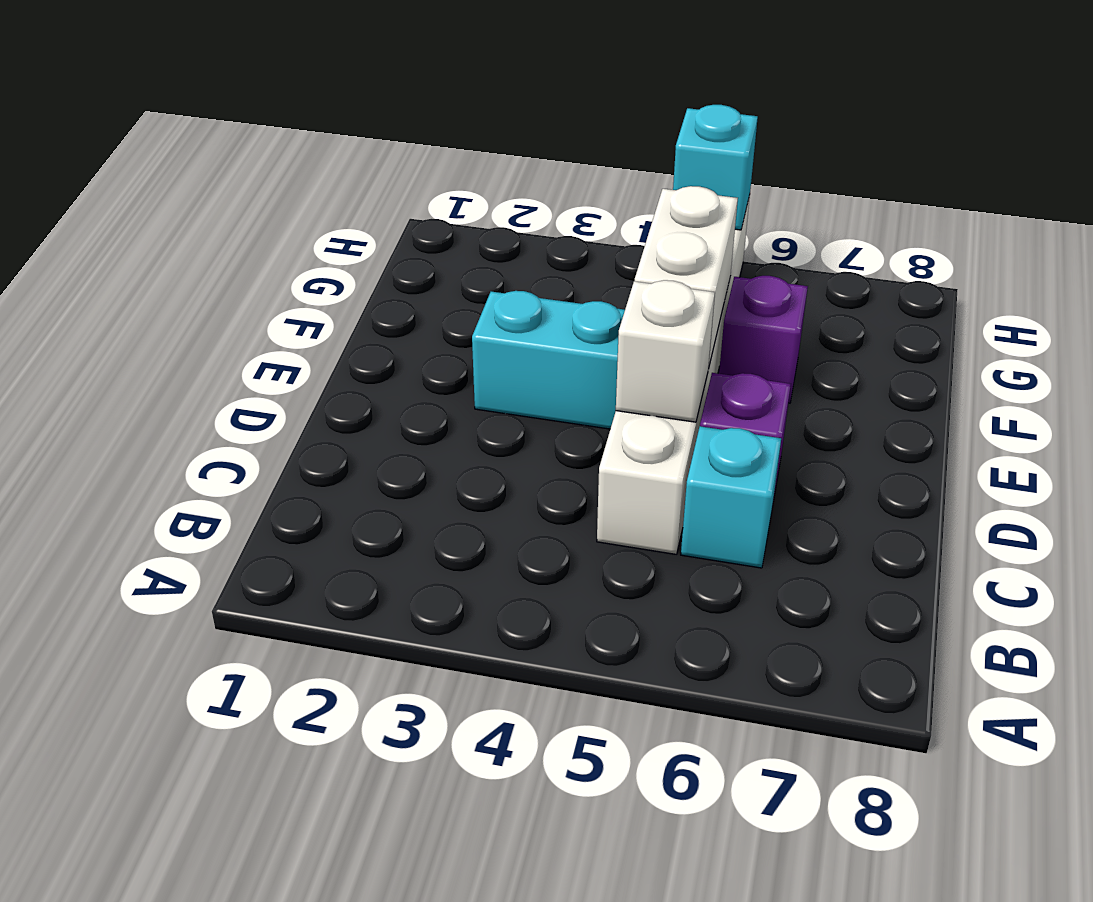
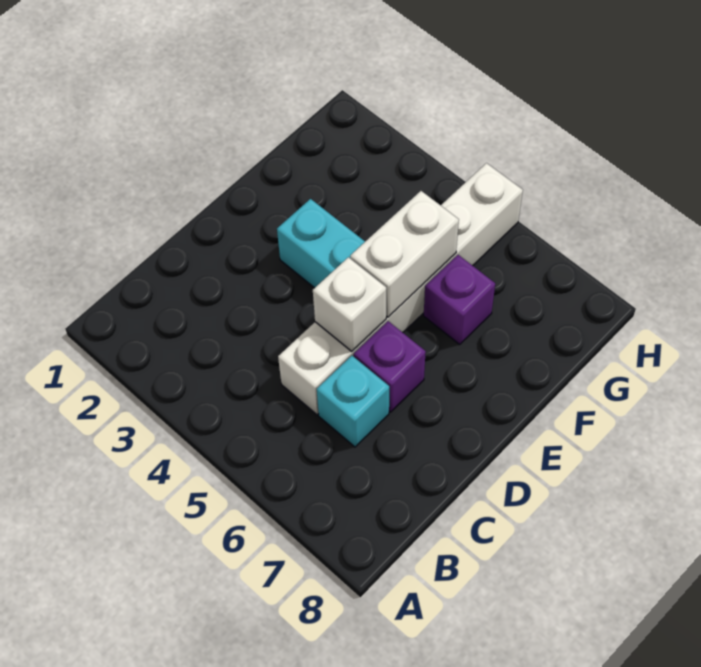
cyan brick H5 level 2 -> none

